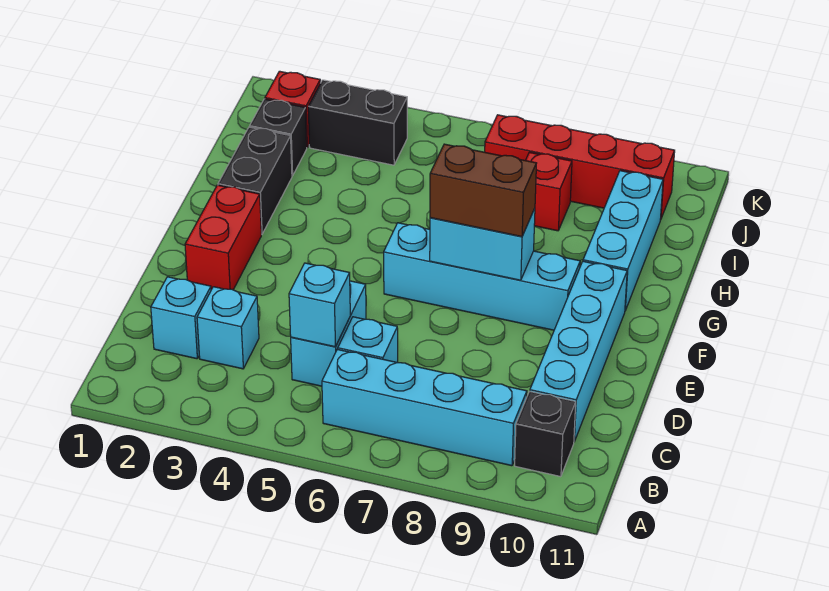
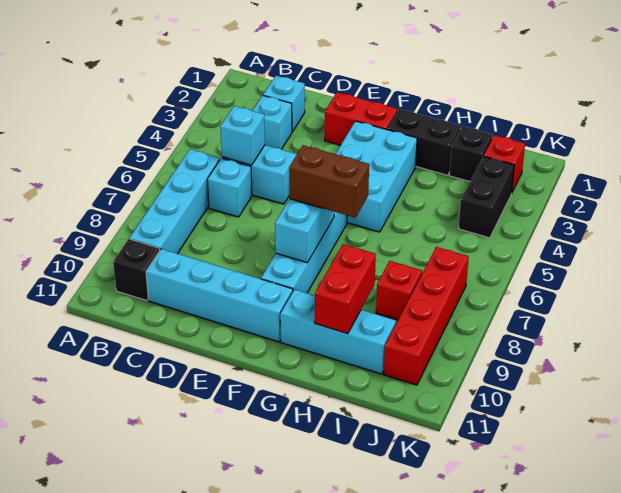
none -> cyan brick F3:G5 level 1
brown brick F7:F8 level 3 -> brown brick F7:G7 level 3
none -> red brick H9:H10 level 2

